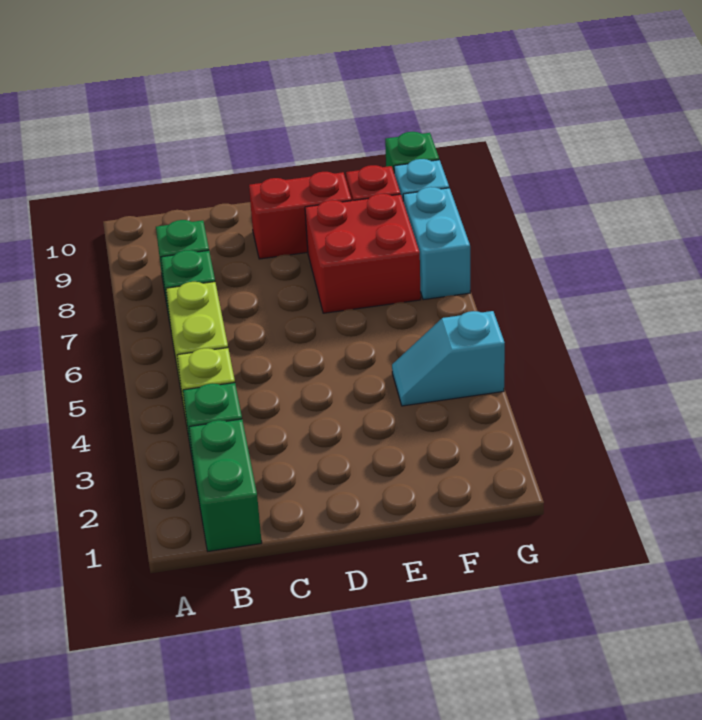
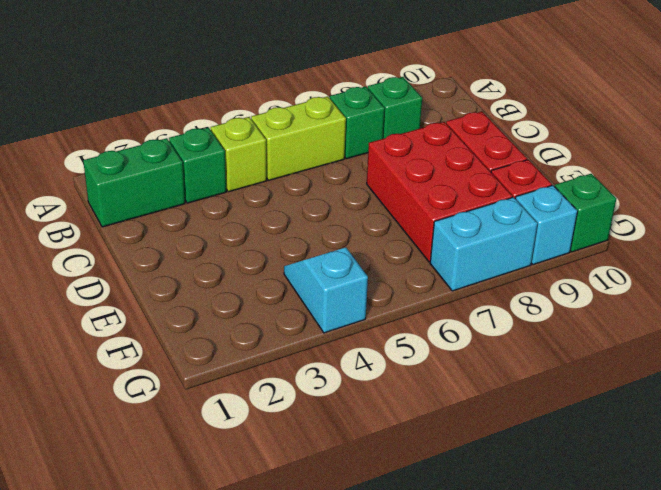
red brick E7:F8 level 1 -> red brick D7:F8 level 1

